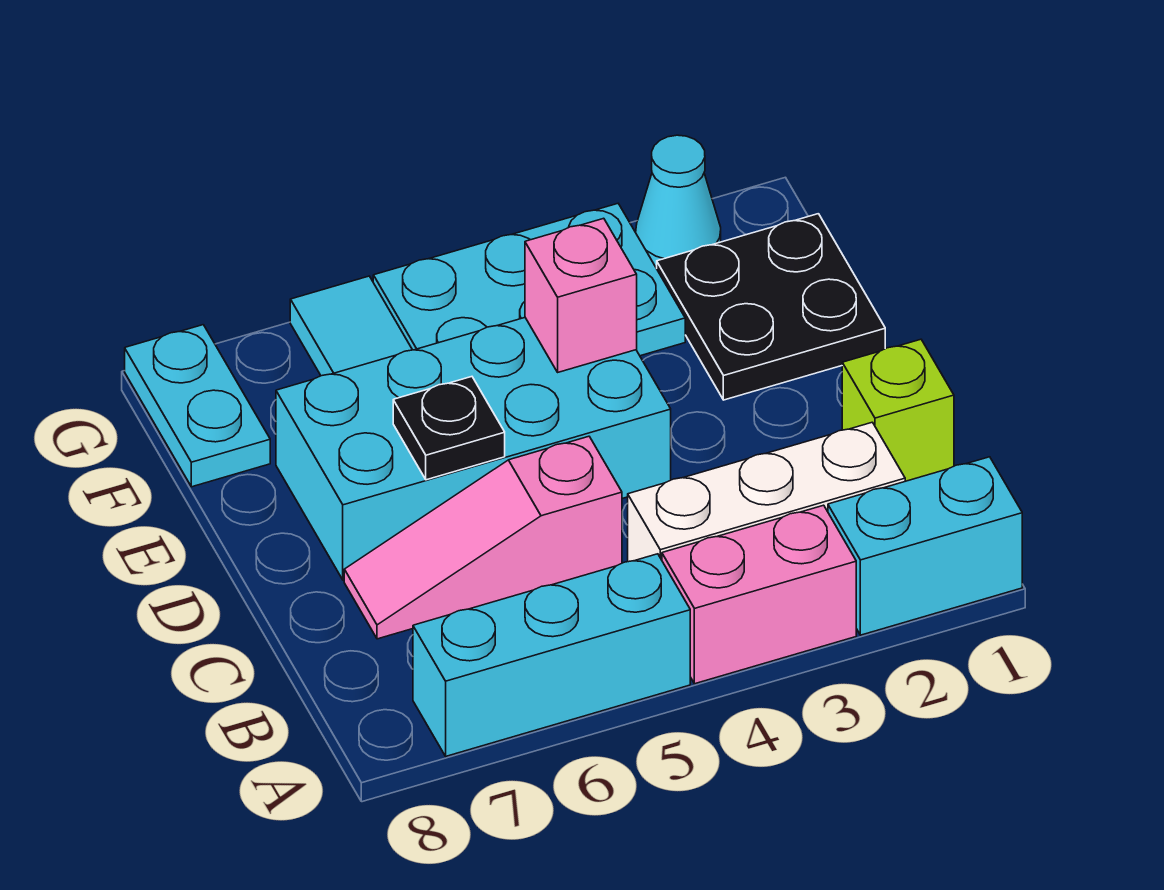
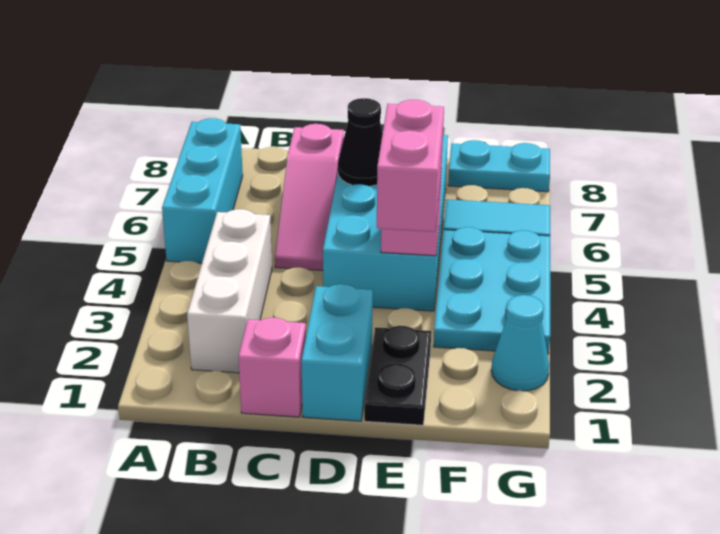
cyan brick A1:A2 level 1 -> cyan brick D1:D2 level 1
pink brick A3:A4 level 1 -> pink brick E3:E4 level 3
lime brick C1 level 1 -> pink brick C1 level 1
pink slope C5:C7 level 1 top 5 -> pink slope C5:C7 level 1 top 7
black plate D6 level 2 -> black cone D6 level 2
black plate E1:F2 level 1 -> black plate E1:E2 level 1

